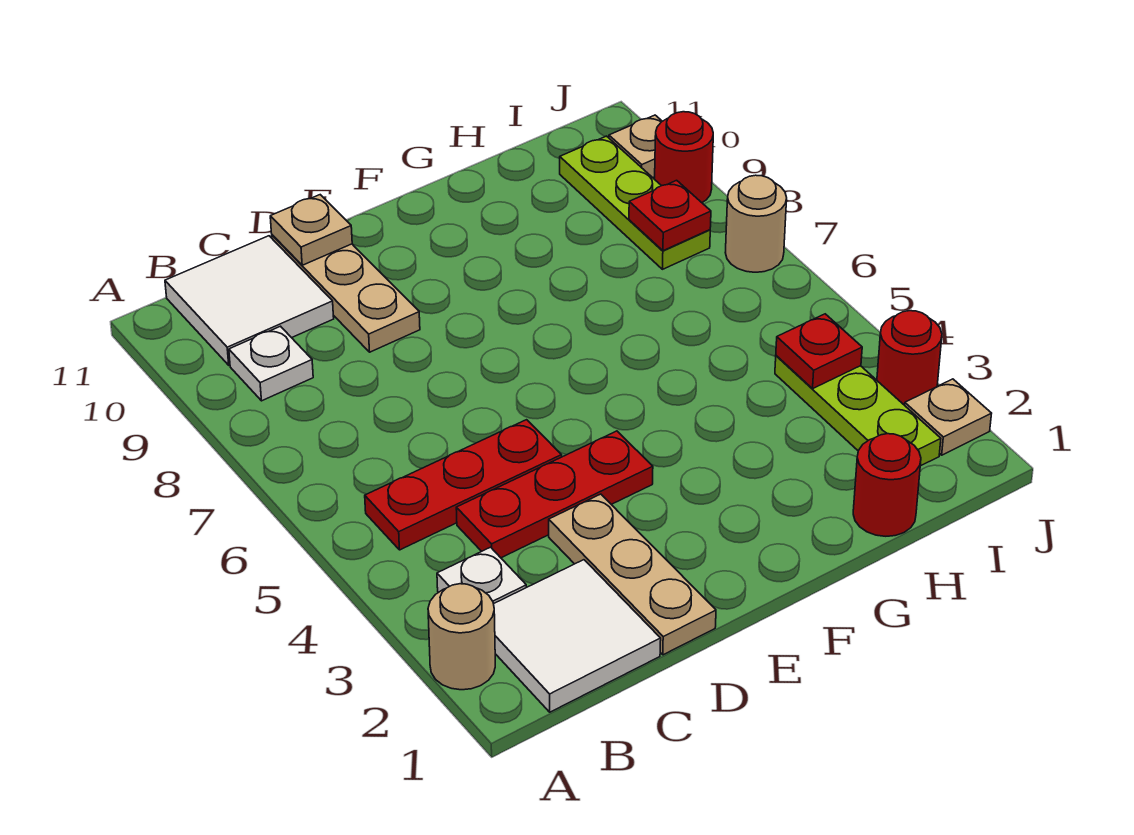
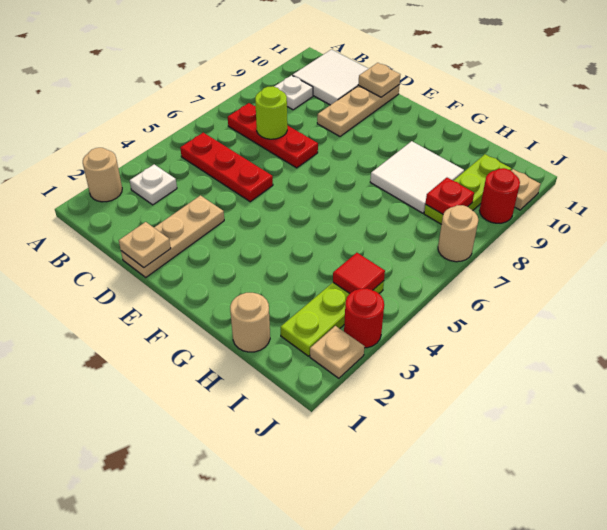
white tile B1:C2 level 1 -> white tile G8:H9 level 1
red plate C4:E4 level 1 -> red plate B7:D7 level 1
none -> lime round brick C7 level 2
none -> tan plate D1 level 2
red round brick H1 level 1 -> tan round brick H1 level 1
red plate I4 level 2 -> red tile I4 level 2

